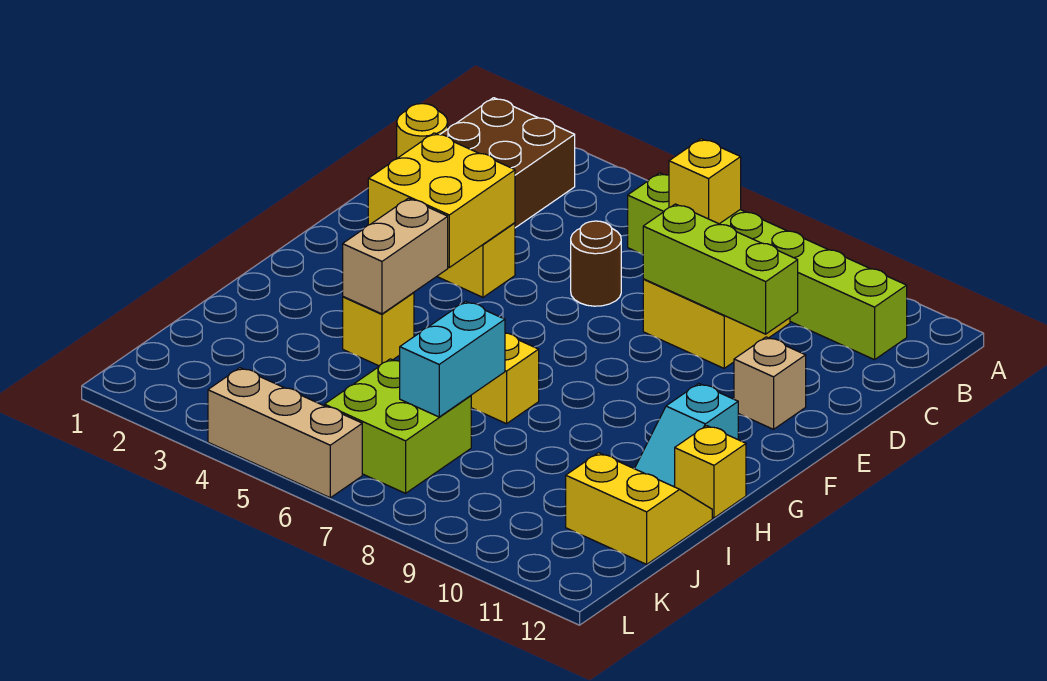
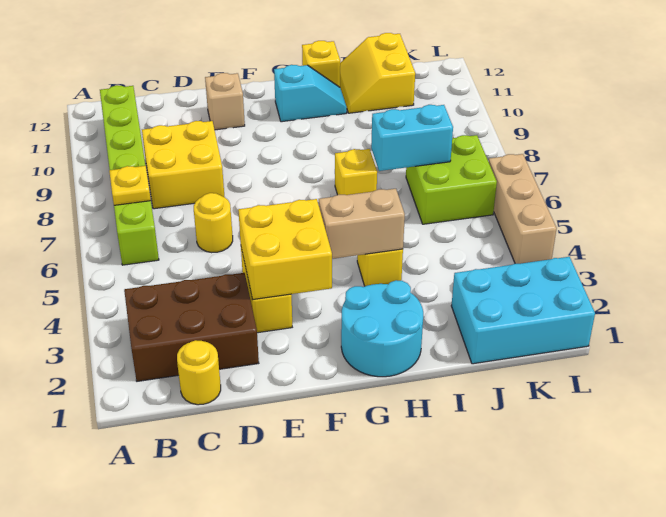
yellow brick B7 level 2 -> yellow plate B7 level 2
brown round brick D6 level 1 -> yellow round brick D6 level 1
lime brick D8:D10 level 2 -> none
none -> cyan round brick G1:H2 level 1
none -> cyan brick J1:L2 level 1

